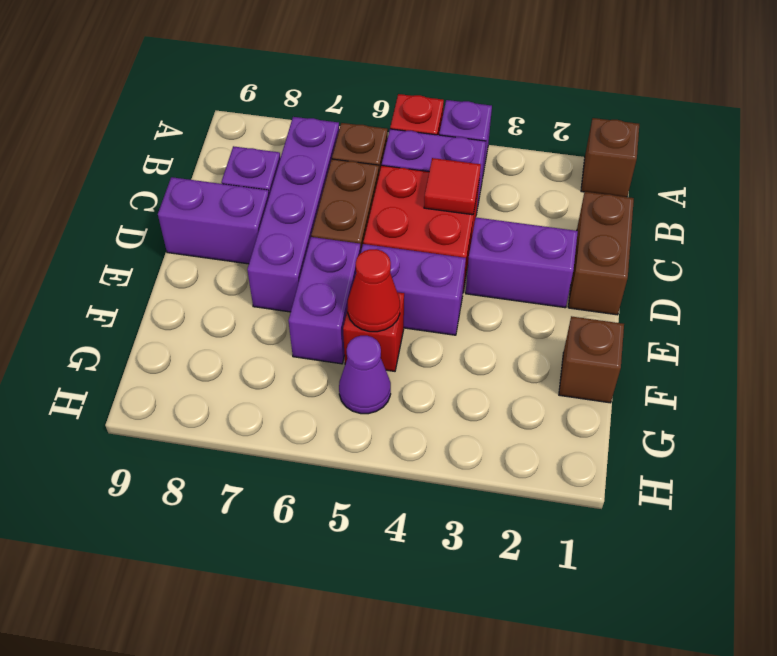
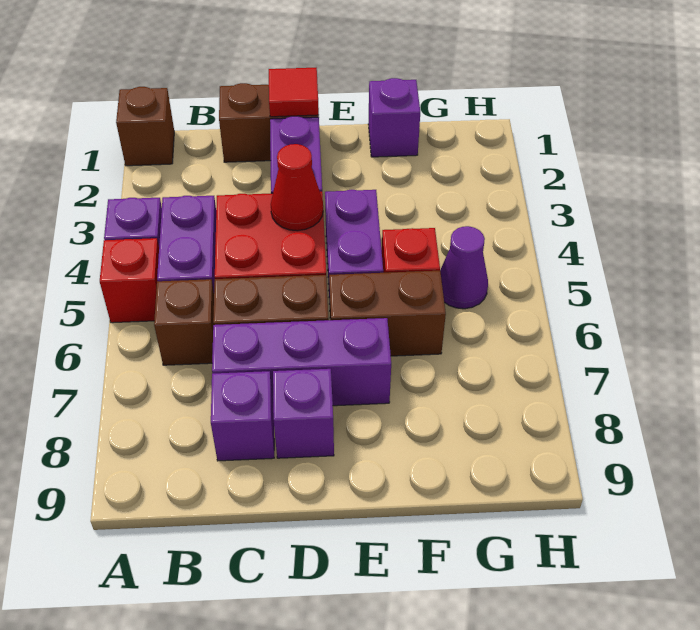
purple brick B7:E7 level 1 -> purple brick C7:E7 level 1
red tile C4 level 2 -> red tile D1 level 2
purple brick D8:D9 level 1 -> purple brick D8 level 1
purple brick E6:F6 level 1 -> brown brick E6:F6 level 1
brown brick F1 level 1 -> purple brick F1 level 1
red cone F5 level 2 -> red cone D4 level 2

